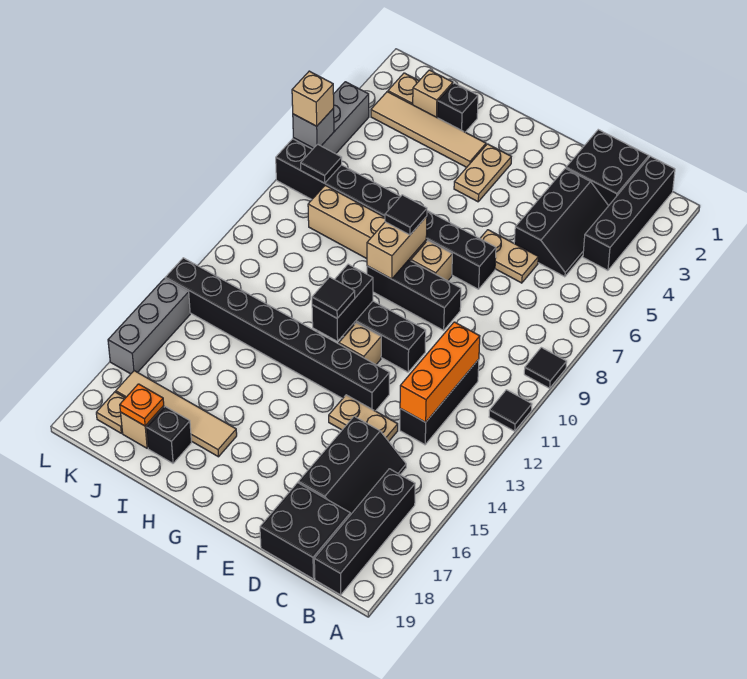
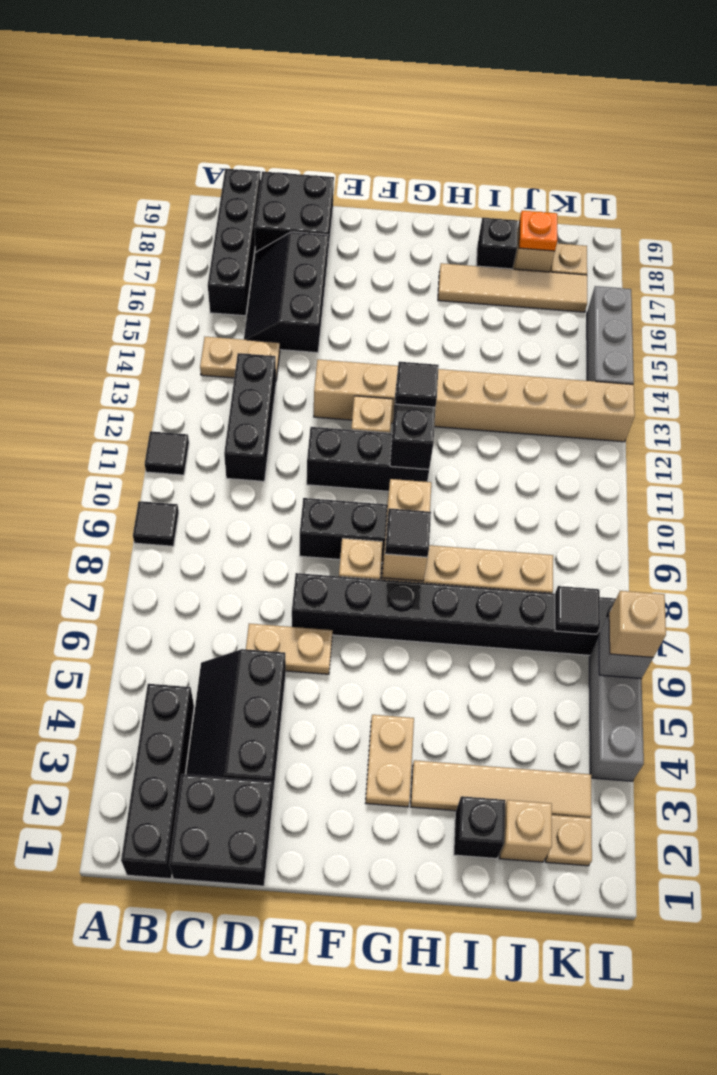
orange brick C11:C13 level 2 -> none
tan plate D14:E14 level 1 -> tan plate B14:C14 level 1
black brick E13:L13 level 1 -> tan brick E13:L13 level 1

